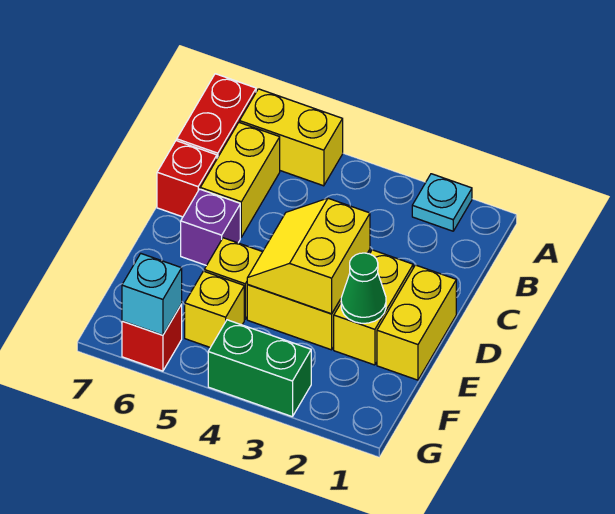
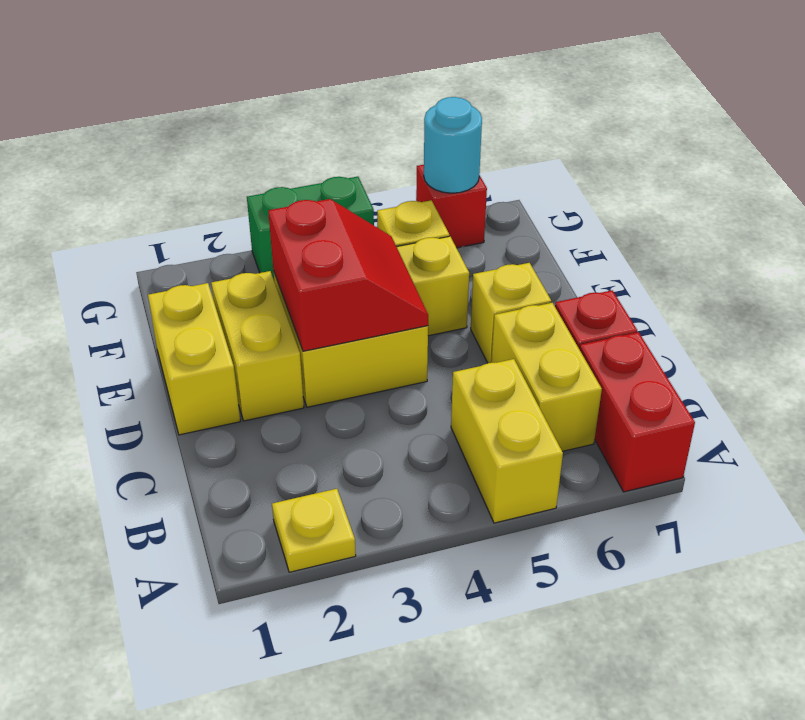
cyan plate A2 level 1 -> yellow plate A2 level 1
yellow brick A5:A6 level 1 -> yellow brick A5:B5 level 1
yellow slope D3:E4 level 2 top 3 -> red slope D3:E4 level 2 top 3
purple brick D6 level 1 -> yellow brick D6 level 1
green cone E2 level 2 -> none
cyan brick G6 level 2 -> cyan round brick G6 level 2

